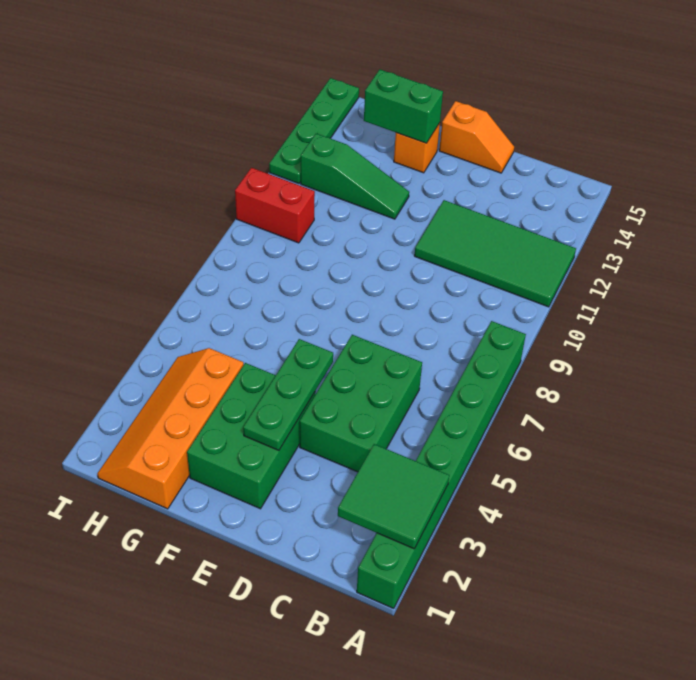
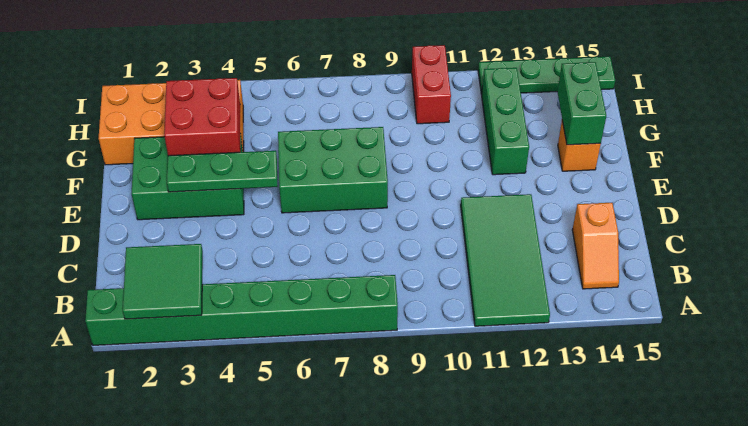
green brick C4:D6 level 1 -> green brick E6:F8 level 1
orange slope D15:E15 level 1 top E -> orange slope B14:C14 level 1 top C
none -> red brick F3:G4 level 2
green slope F12:H12 level 1 top H -> green brick F12:H12 level 1
orange slope G1:H4 level 1 top G -> orange brick G1:H4 level 1

